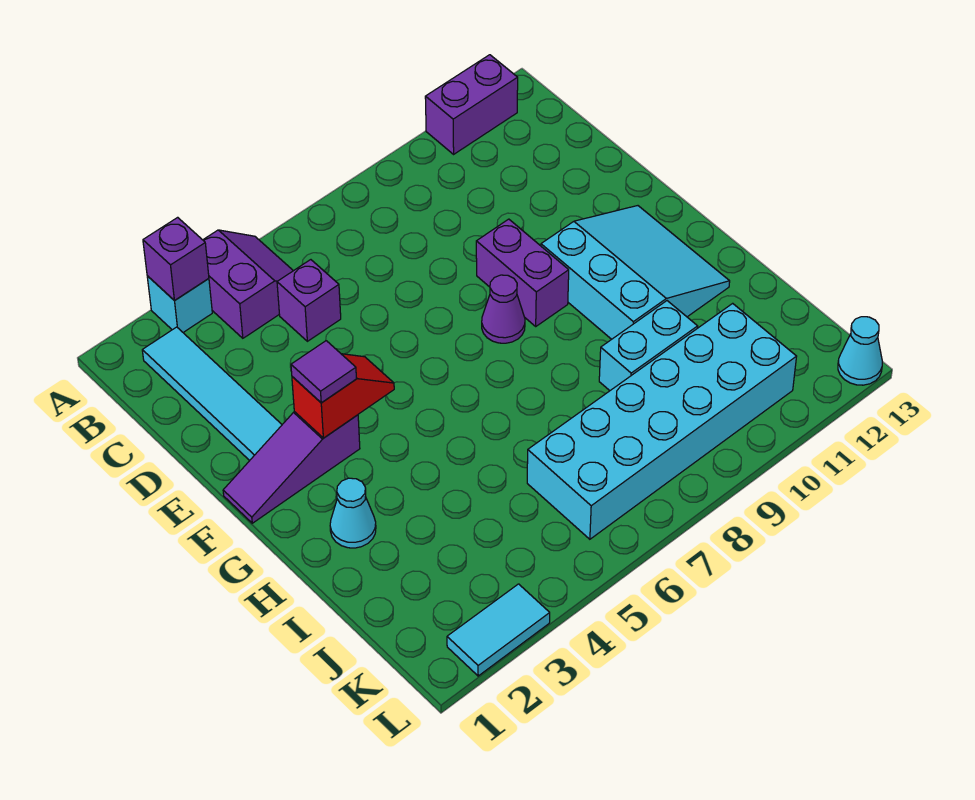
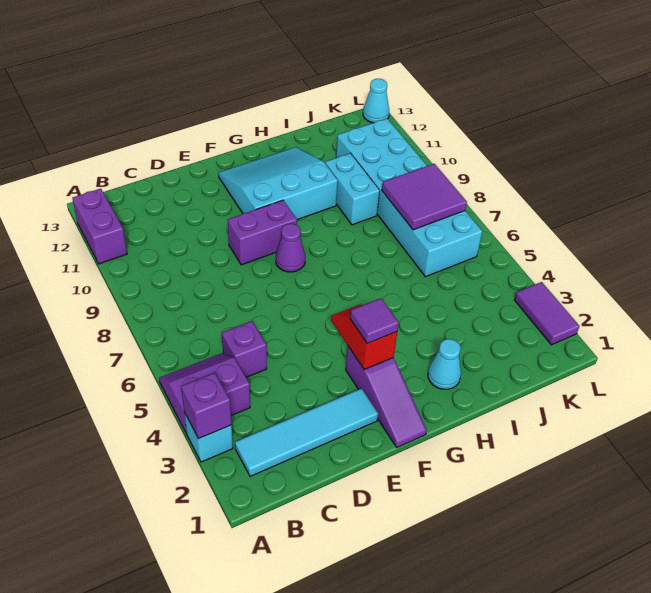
none -> purple tile J7:K8 level 2
cyan tile L2:L3 level 1 -> purple tile L2:L3 level 1

